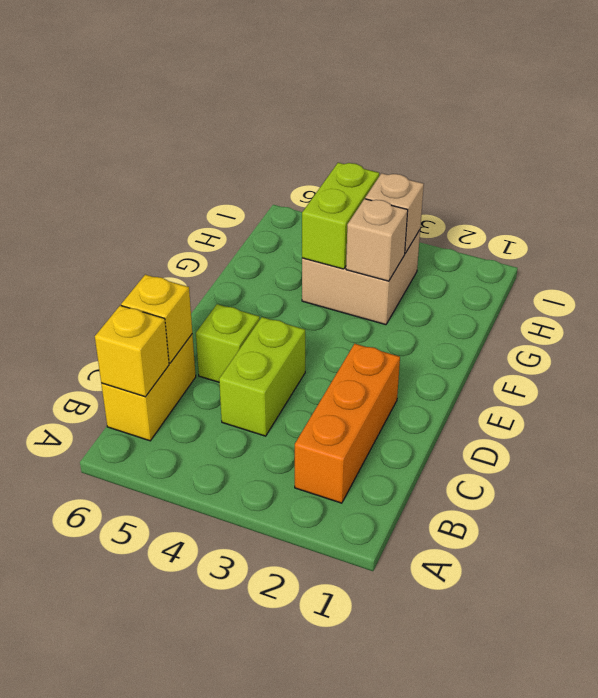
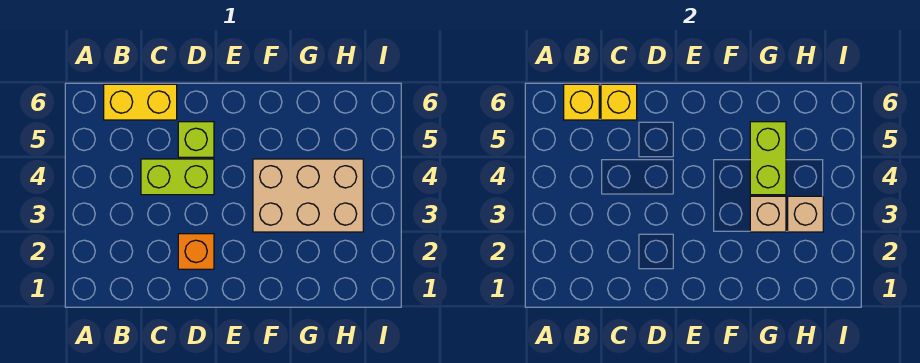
orange brick B2:D2 level 1 -> orange brick D2 level 1
tan brick G3:H4 level 1 -> tan brick F3:H4 level 1
lime brick G4:H4 level 2 -> lime brick G4:G5 level 2

